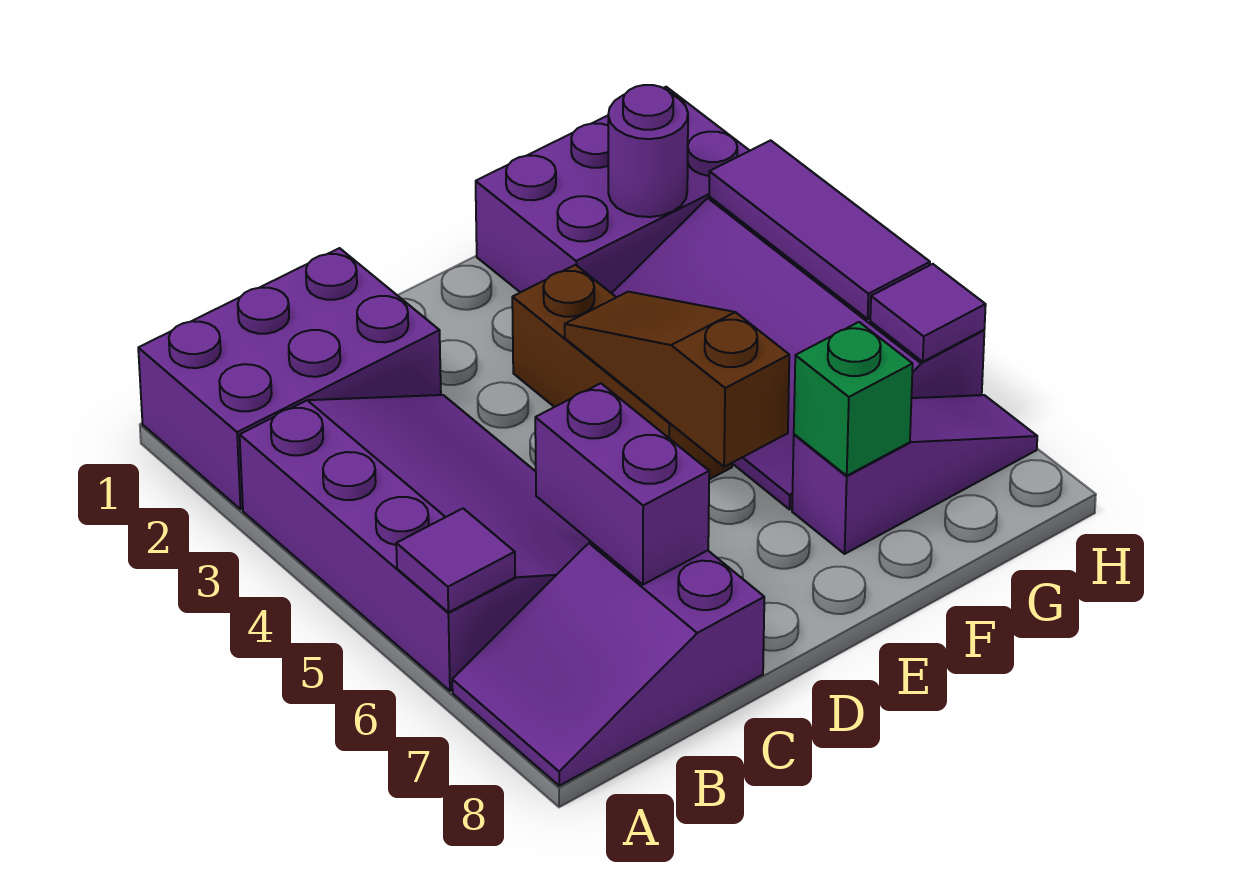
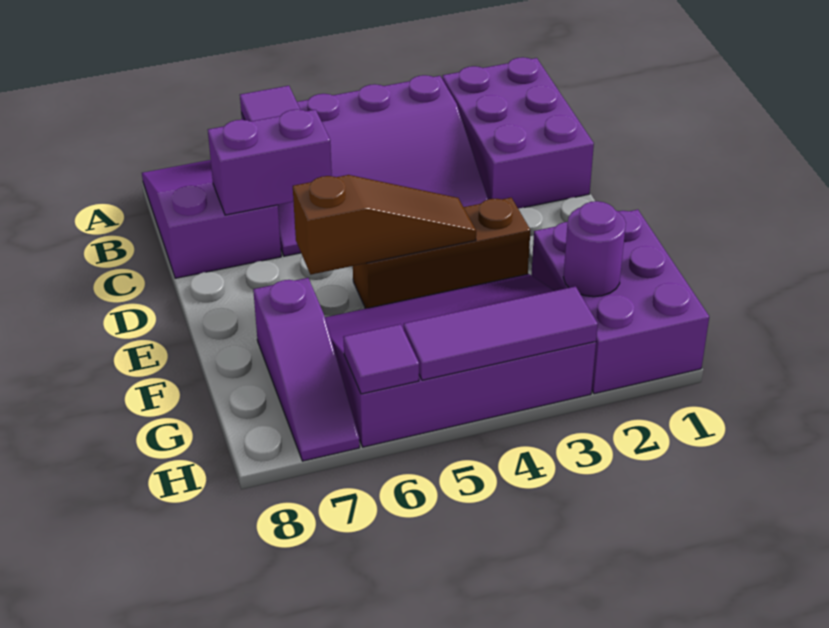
green brick F7 level 2 -> none

